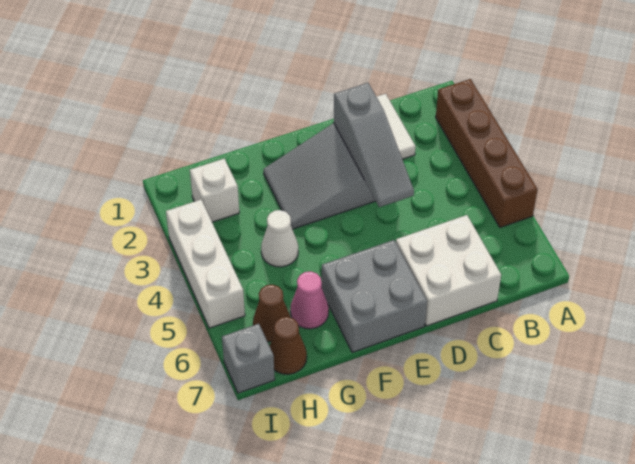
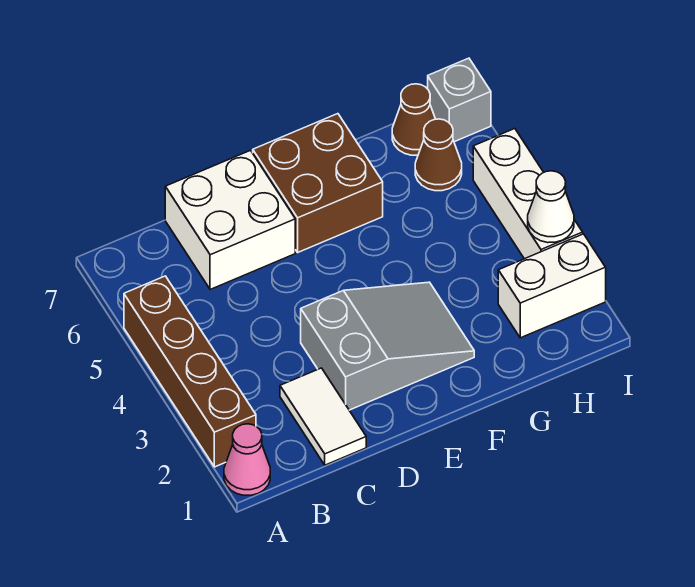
grey slope D2:D4 level 2 top 2 -> none
grey brick E6:F7 level 1 -> brown brick E6:F7 level 1
white cone G4 level 1 -> white cone I3 level 2
pink cone G6 level 1 -> pink cone A1 level 1
white brick H2 level 1 -> white brick H2:I2 level 1

